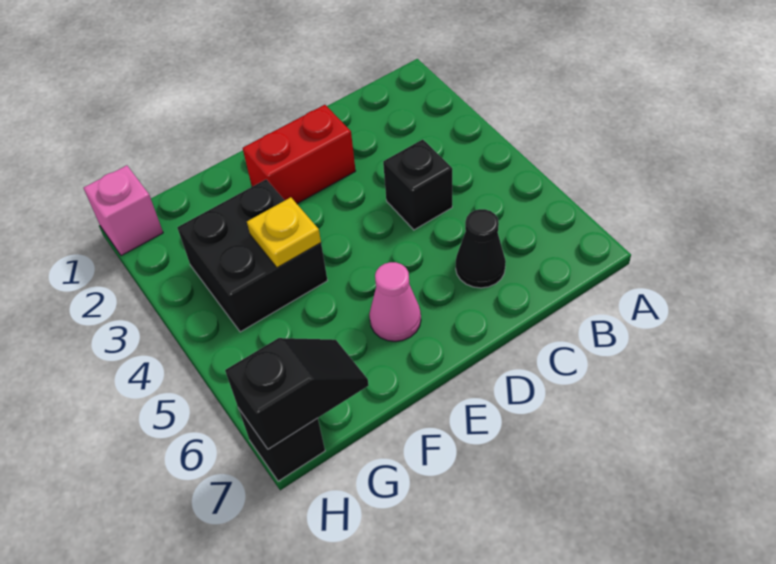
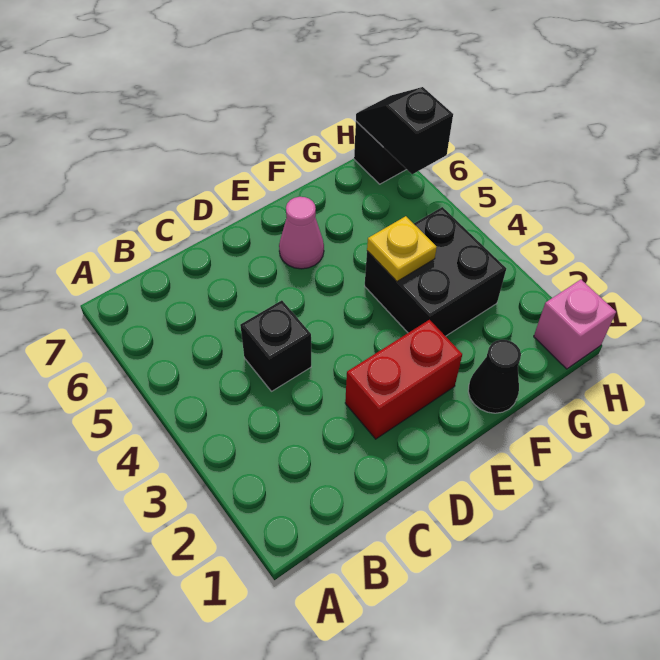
black cone C6 level 1 -> black cone F1 level 1
black slope G7:H7 level 2 top H -> black slope H6:H7 level 2 top 6

